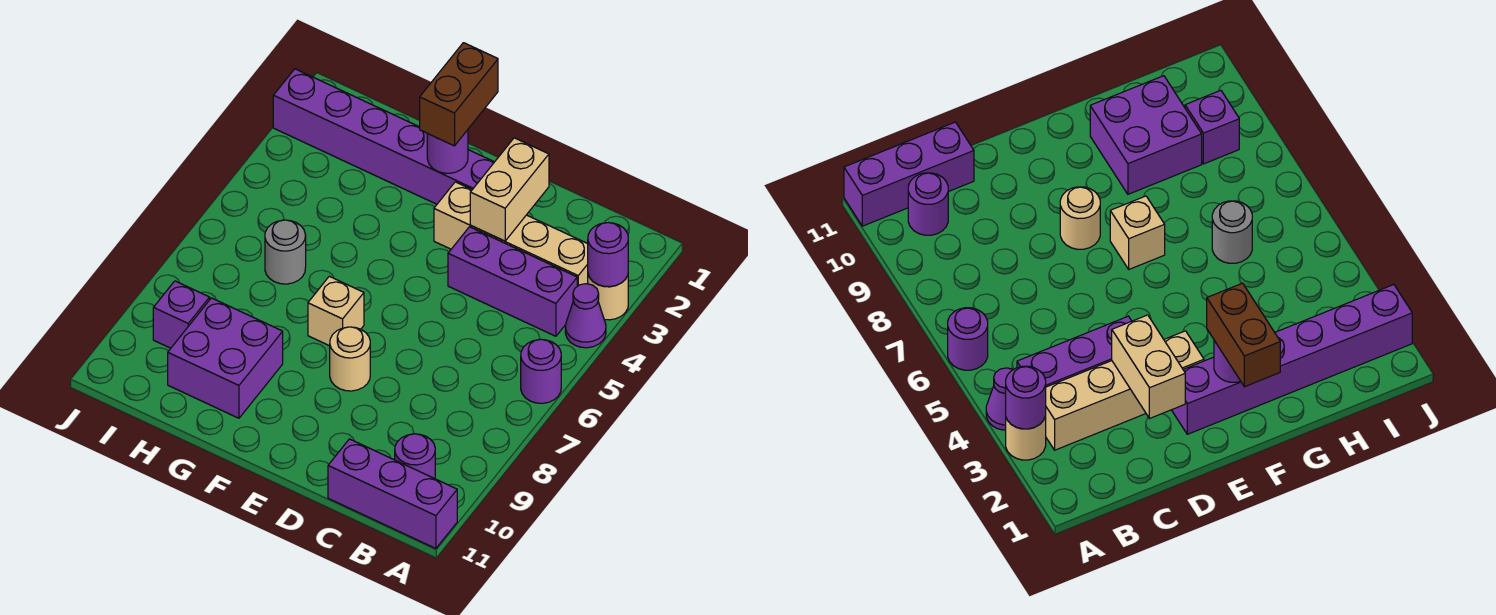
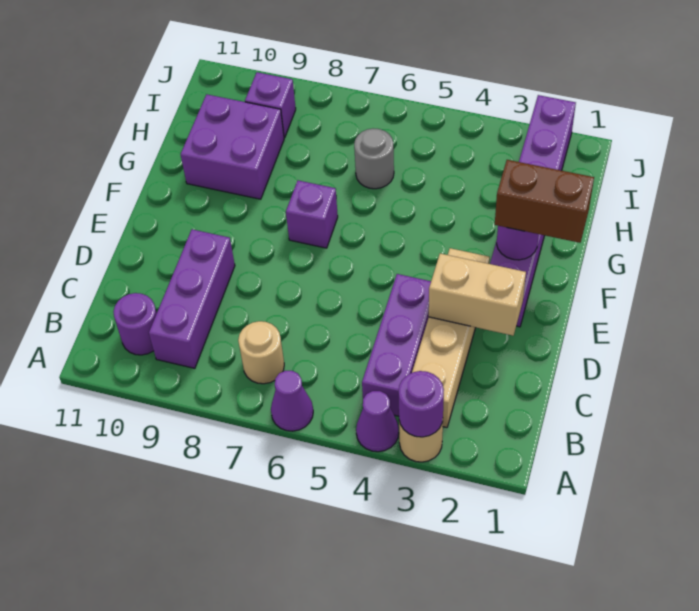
purple round brick A6 level 1 -> purple cone A6 level 1
purple brick A11:C11 level 1 -> purple brick B9:D9 level 1
tan round brick E8 level 1 -> tan round brick B7 level 1
tan brick F7 level 1 -> purple brick F7 level 1

